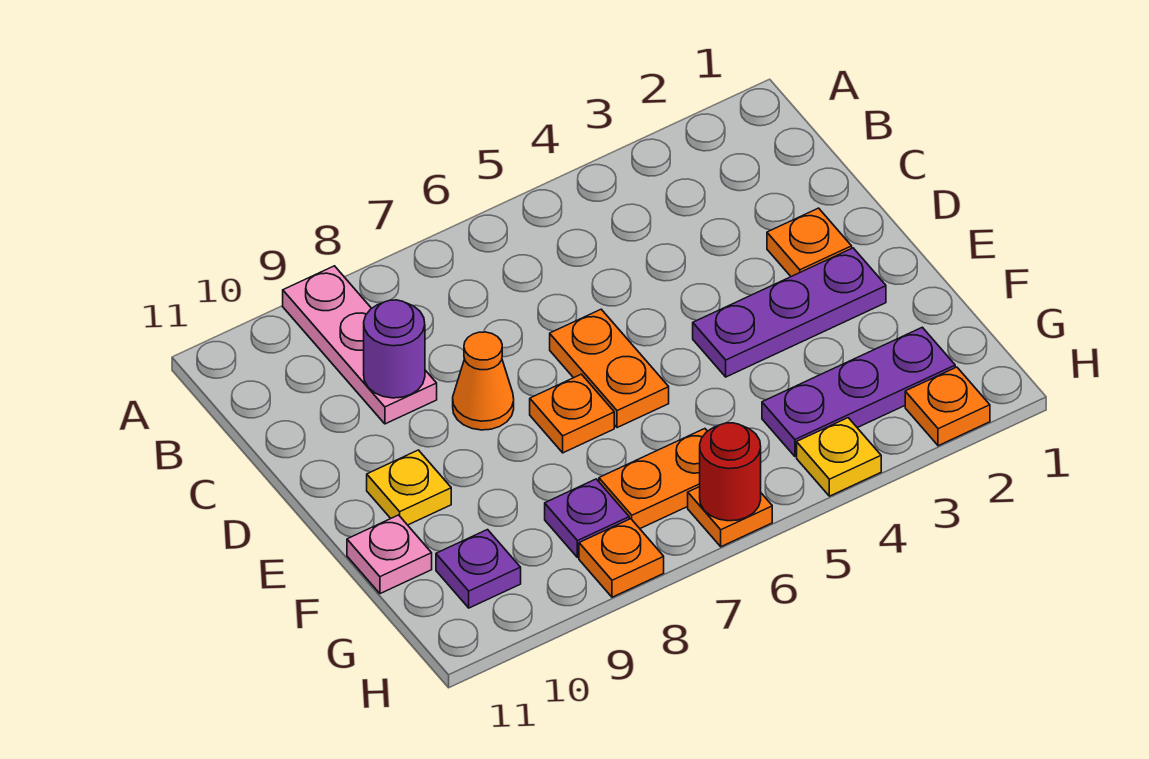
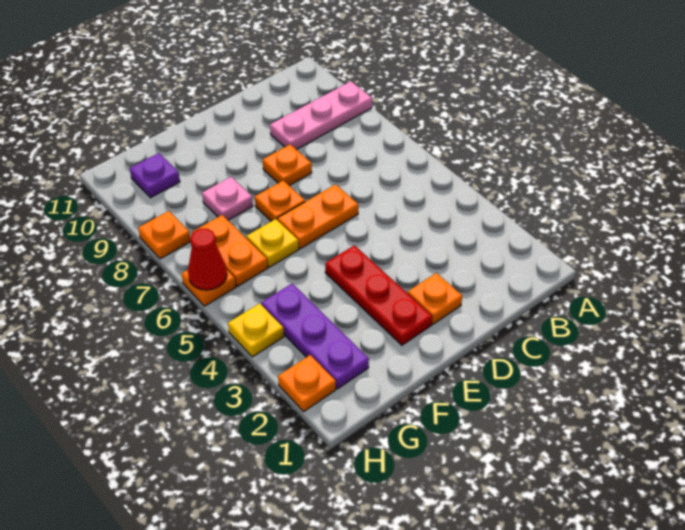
purple round brick C9 level 2 -> none
orange cone D8 level 1 -> orange plate D8 level 1
purple plate E2:E4 level 1 -> red plate E2:E4 level 1
yellow plate E10 level 1 -> yellow plate F6 level 1
pink plate F11 level 1 -> pink plate F8 level 1
purple plate G8 level 1 -> none
red round brick H6 level 2 -> red cone H6 level 2

